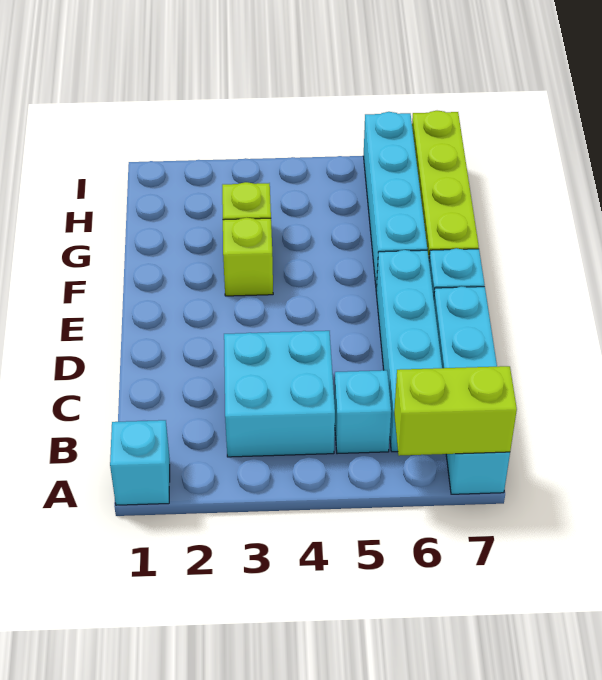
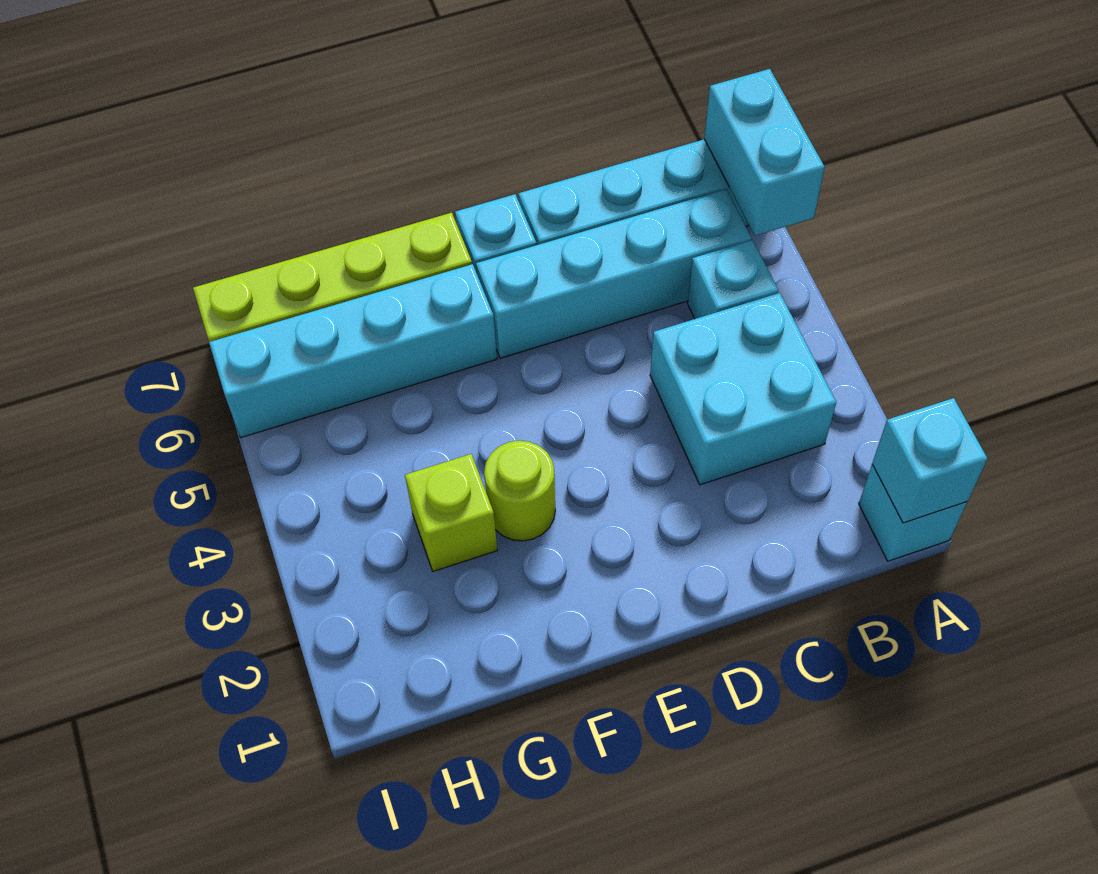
none -> cyan brick A1 level 2
lime brick A6:A7 level 2 -> cyan brick A6:A7 level 2
lime brick F3 level 1 -> lime round brick F3 level 1

